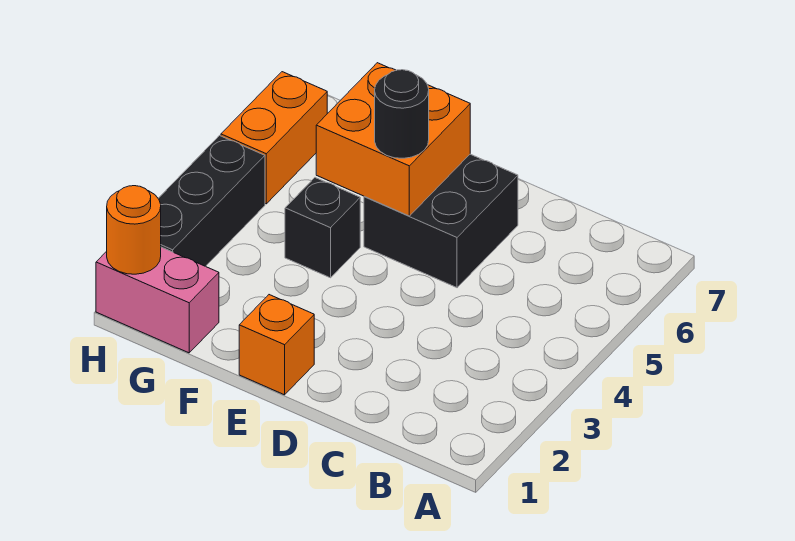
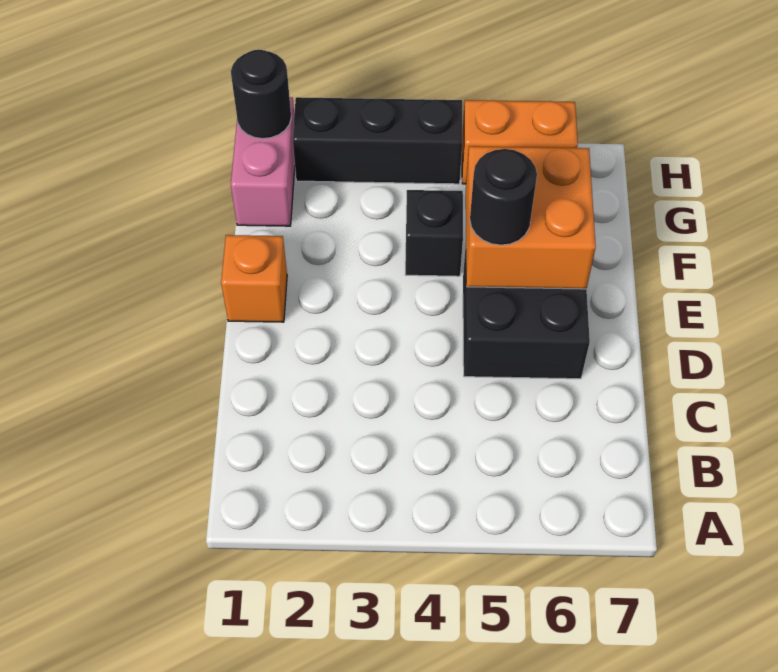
orange round brick H1 level 2 -> black round brick H1 level 2

